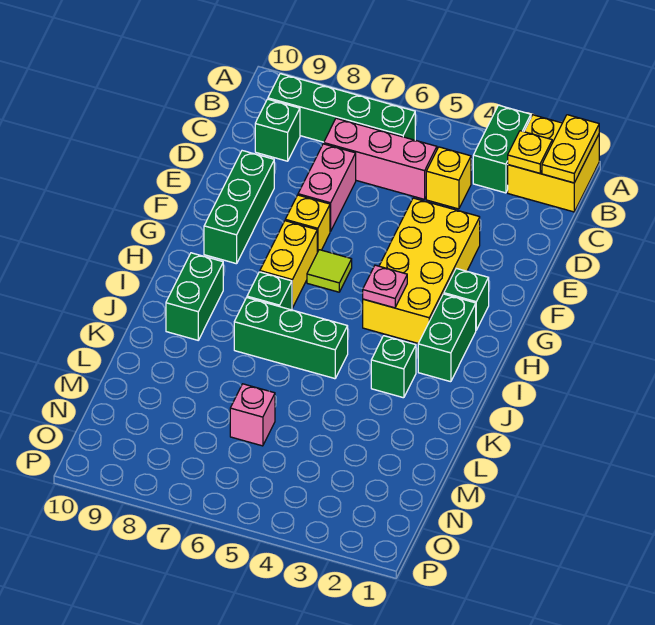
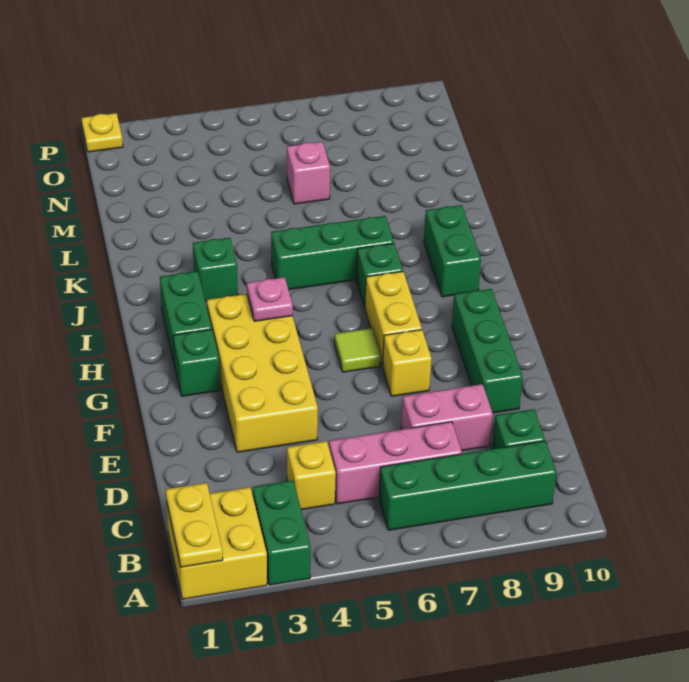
yellow plate B2 level 2 -> yellow plate P1 level 1
pink brick D7:E7 level 1 -> pink brick D7:D8 level 1

